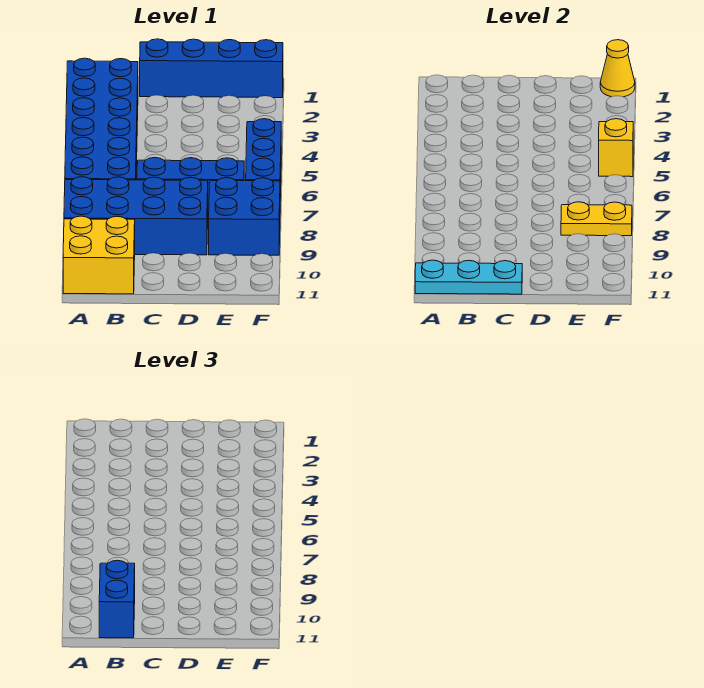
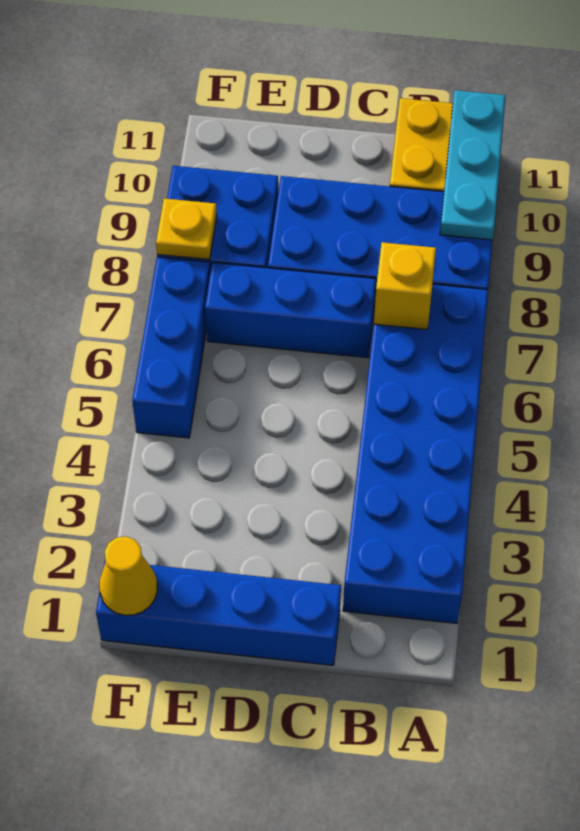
cyan plate A11:C11 level 2 -> cyan plate A9:A11 level 2
blue brick B10:B11 level 3 -> none
yellow plate E8:F8 level 2 -> yellow plate F8 level 2
yellow brick F5 level 2 -> yellow brick B7 level 2

